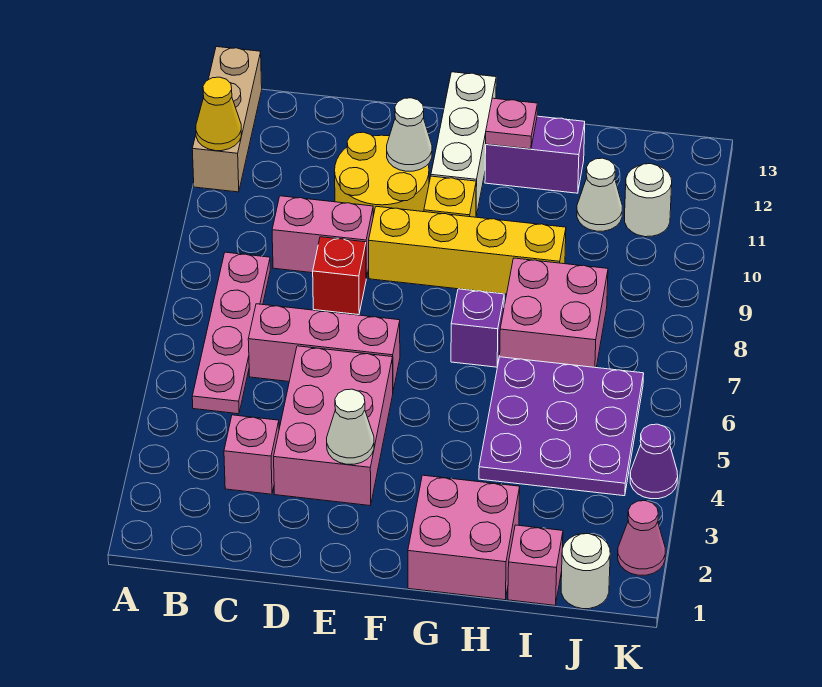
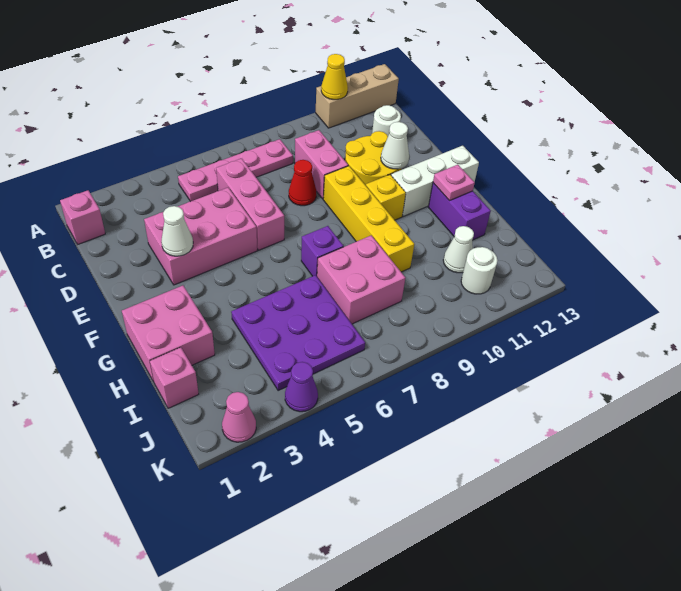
pink brick C3 level 1 -> pink brick B1 level 1
red brick D8 level 1 -> red cone D8 level 1
white round brick J1 level 1 -> white round brick C12 level 1

